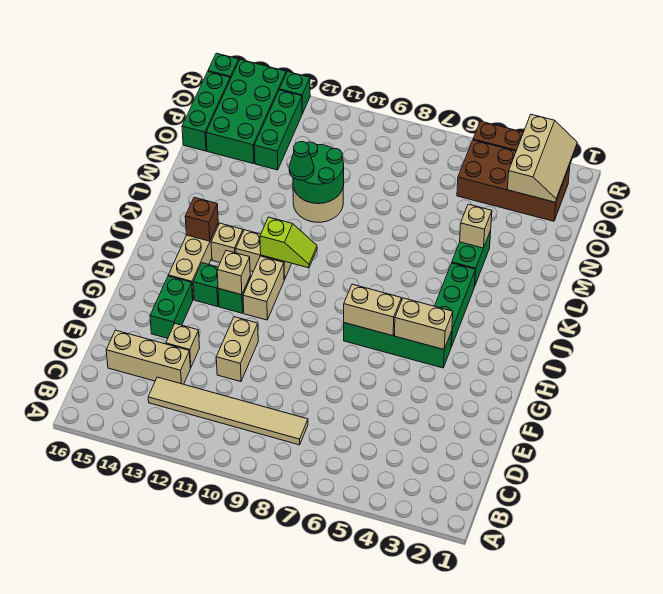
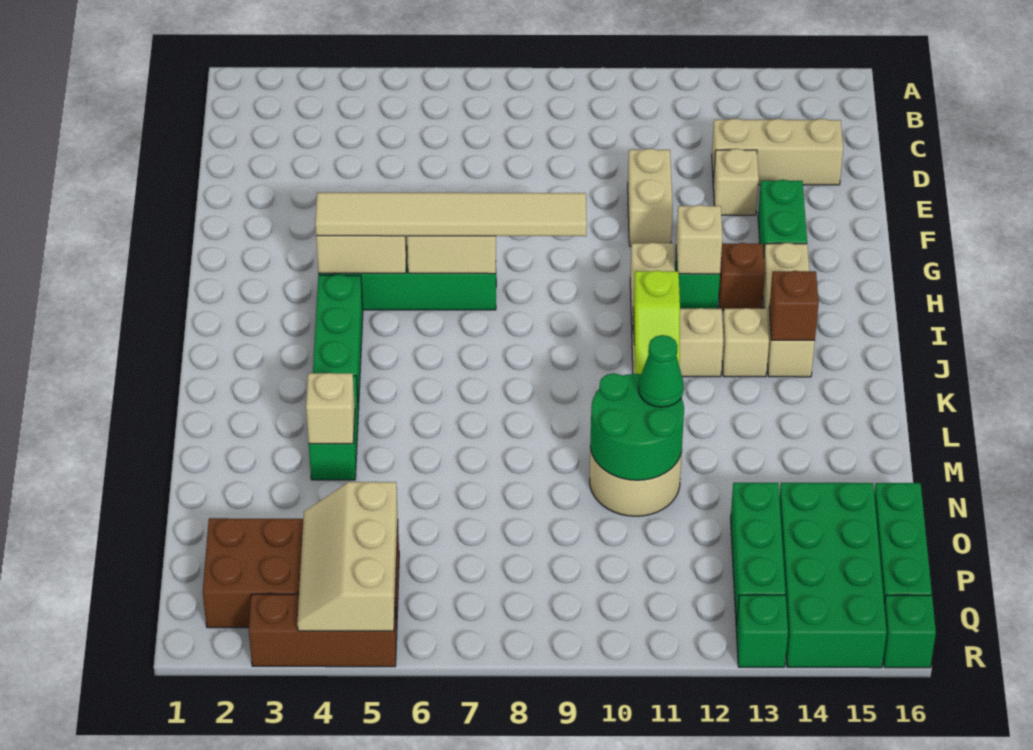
tan tile C8:C13 level 1 -> tan tile H4:H9 level 3
green brick H13 level 1 -> brown brick H13 level 1
lime slope J10:J11 level 2 top 11 -> lime slope J11:K11 level 2 top J
tan slope P2:R3 level 2 top 3 -> tan slope P4:R5 level 2 top 5

